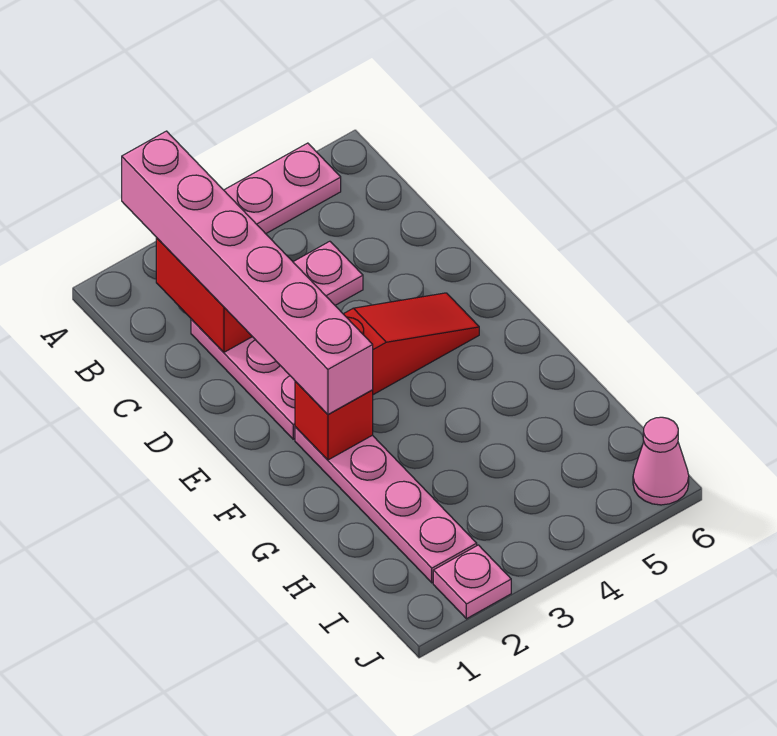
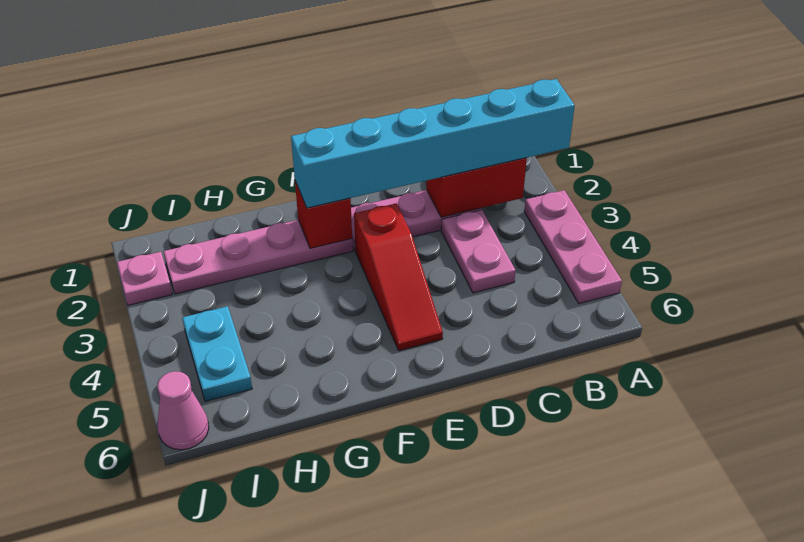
pink brick A2:F2 level 3 -> cyan brick A2:F2 level 3
none -> cyan plate I4:I5 level 1

